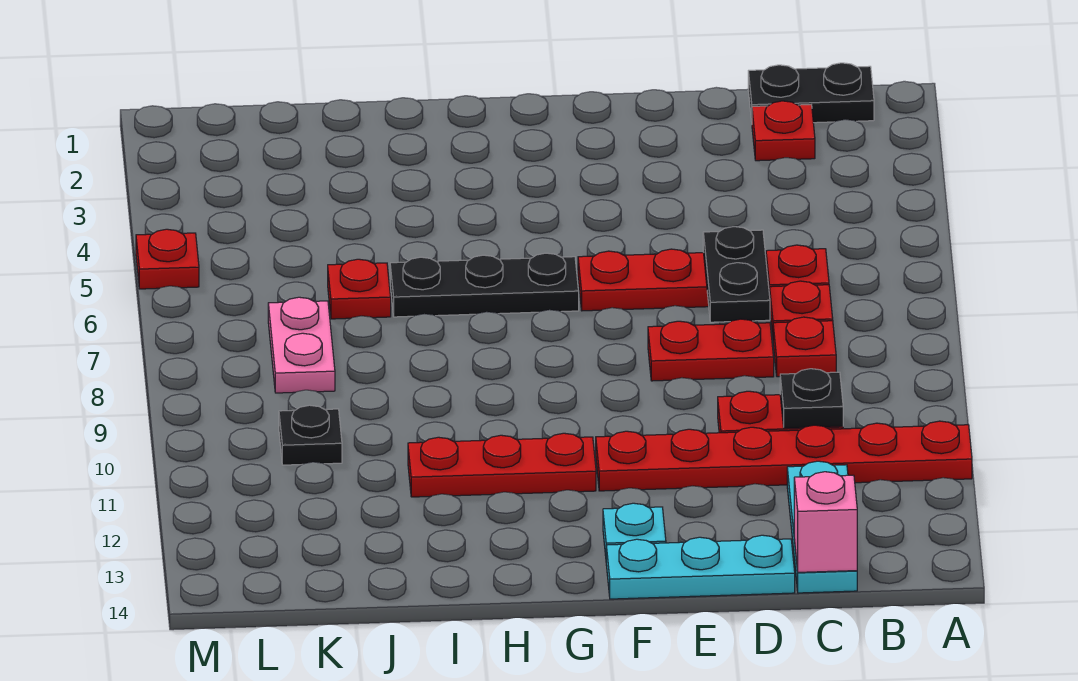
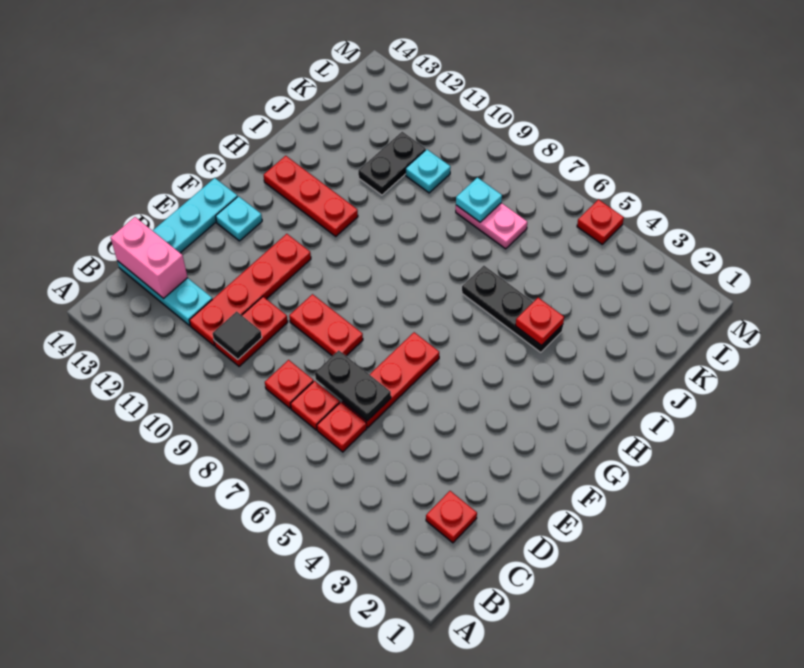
red plate A11:F11 level 1 -> red plate C11:F11 level 1
black plate B1:C1 level 1 -> black plate J11:K11 level 1
black plate C10 level 2 -> black tile C10 level 2
pink brick C14 level 2 -> pink brick C13:C14 level 2
red plate D8:E8 level 1 -> red plate E8:E9 level 1
black plate G6:I6 level 1 -> black plate I4:I6 level 1
red plate G11:I11 level 1 -> red plate H11:H13 level 1
red plate J6 level 1 -> red plate I4 level 2
none -> cyan plate K8 level 2
black plate K10 level 1 -> cyan plate K10 level 1

